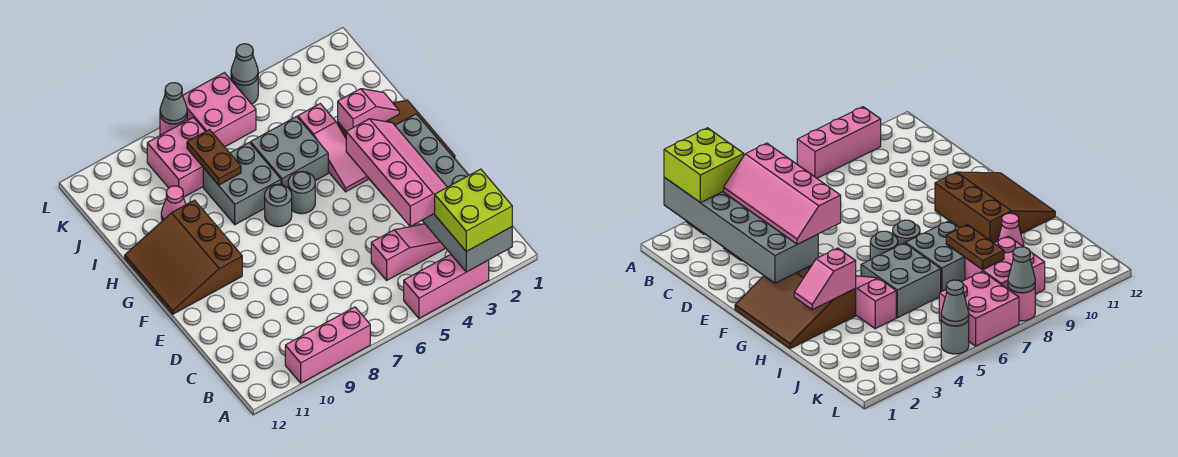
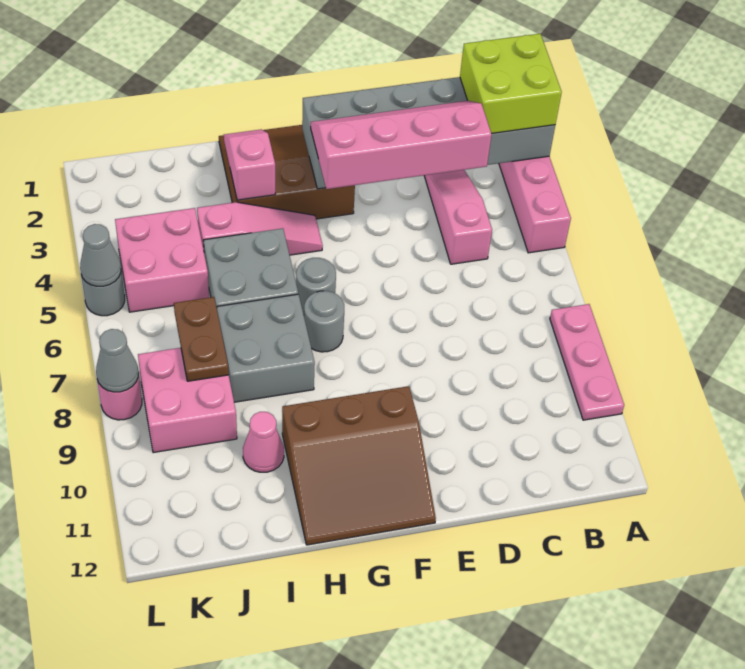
pink brick A8:A10 level 1 -> pink plate A8:A10 level 1
brown plate I8:J8 level 2 -> brown plate J7:J8 level 2
pink brick K6:L7 level 1 -> pink brick J4:K5 level 1

